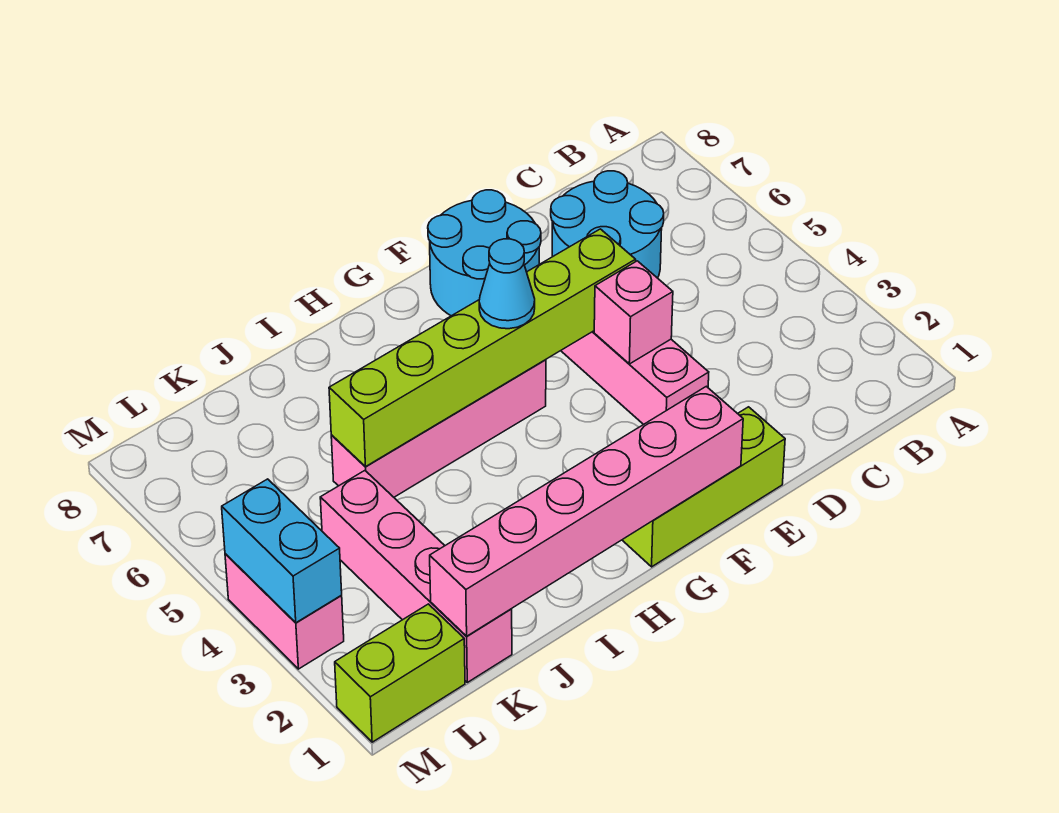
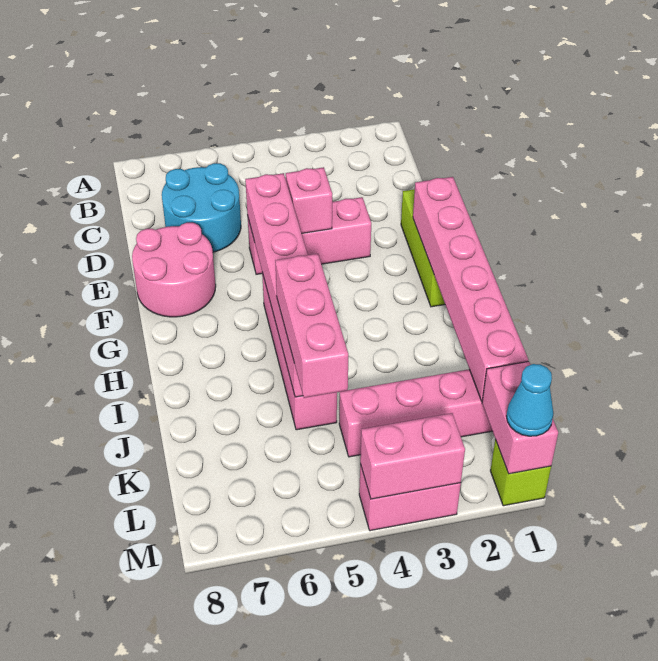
lime brick E5:J5 level 2 -> pink brick E5:J5 level 2
cyan round brick E7:F8 level 1 -> pink round brick E7:F8 level 1
cyan cone G5 level 3 -> cyan cone M1 level 3
none -> pink brick I5:K5 level 3
lime brick L1:M1 level 1 -> lime brick M1 level 1
none -> pink brick L1:M1 level 2
cyan brick M3:M4 level 2 -> pink brick M3:M4 level 2

